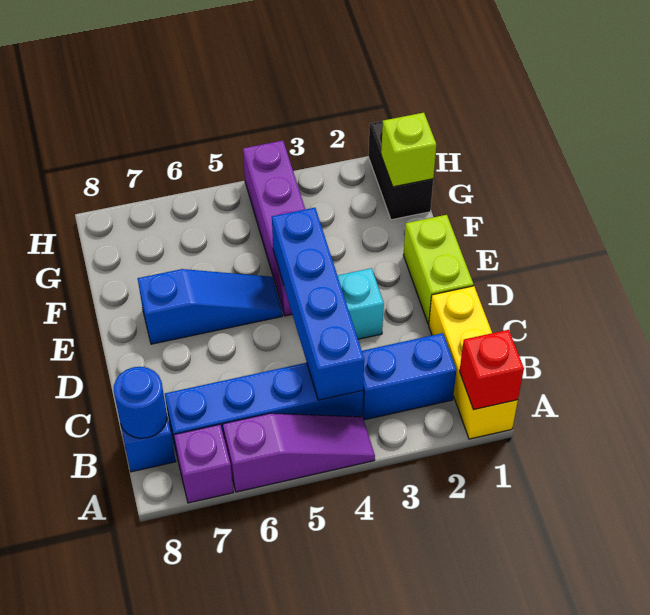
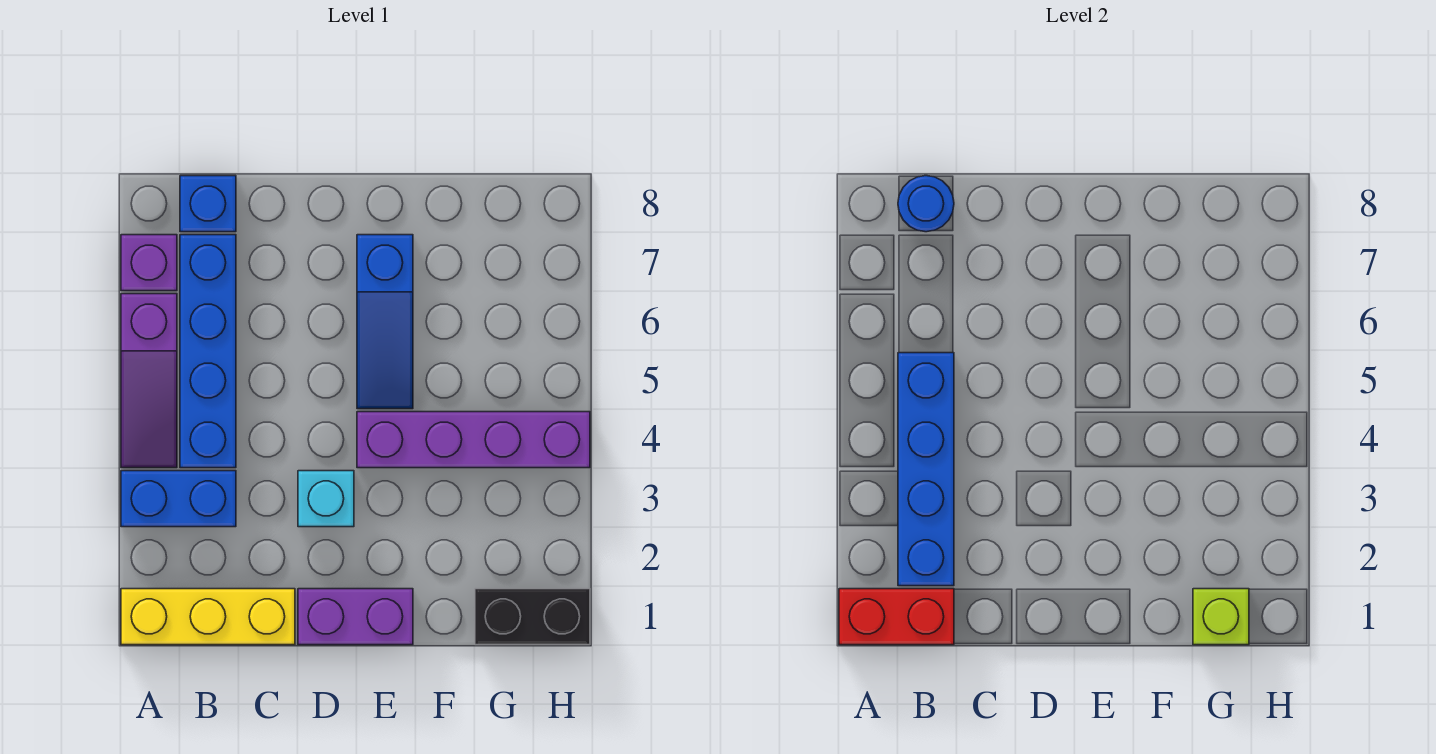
red brick A1 level 2 -> red brick A1:B1 level 2
blue brick B2:B3 level 1 -> blue brick A3:B3 level 1
blue brick B4:E4 level 2 -> blue brick B2:B5 level 2
lime brick D1:E1 level 1 -> purple brick D1:E1 level 1

